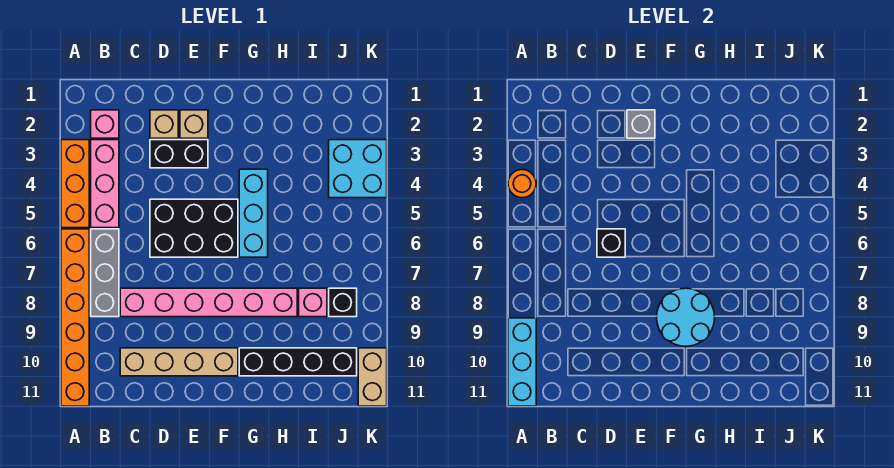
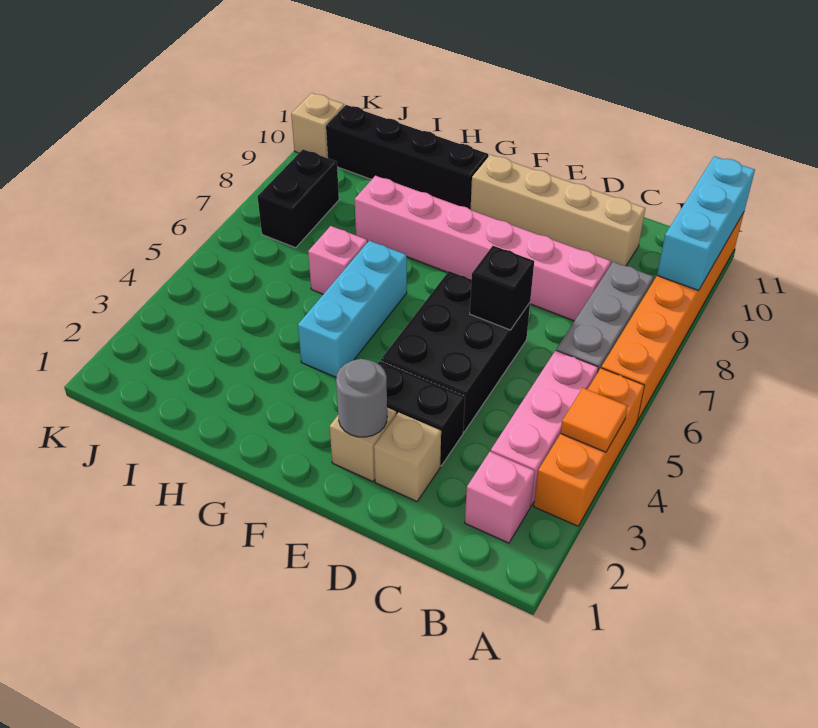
orange round brick A4 level 2 -> orange tile A4 level 2
black brick D5:F6 level 1 -> black brick D4:E6 level 1
grey brick E2 level 2 -> grey round brick E2 level 2
cyan round brick F8:G9 level 2 -> none
pink brick I8 level 1 -> pink brick H6 level 1
cyan brick J3:K4 level 1 -> none
black brick J8 level 1 -> black brick J7:J8 level 1
tan brick K10:K11 level 1 -> tan brick K10 level 1

